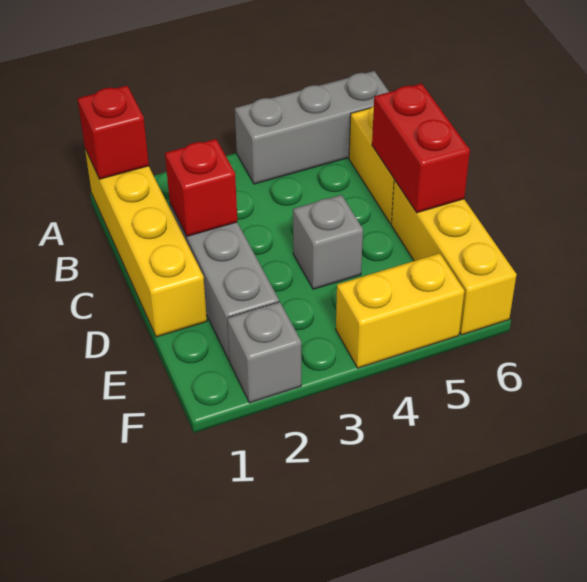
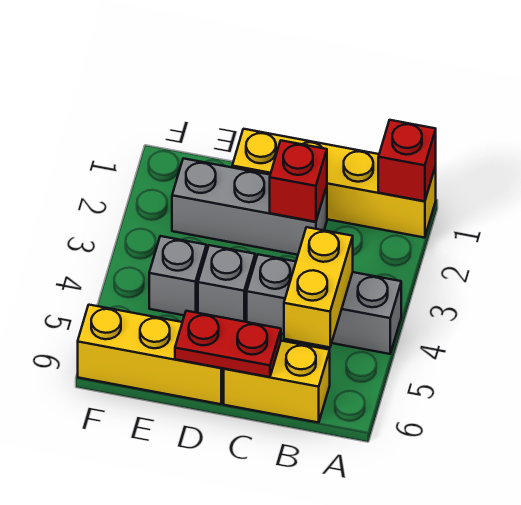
grey brick A4:A6 level 1 -> grey brick A4:C4 level 1
red brick C6:D6 level 2 -> red plate C6:D6 level 2
grey brick F2 level 1 -> grey brick E4 level 1
yellow brick F4:F5 level 1 -> yellow brick B4:B5 level 2

